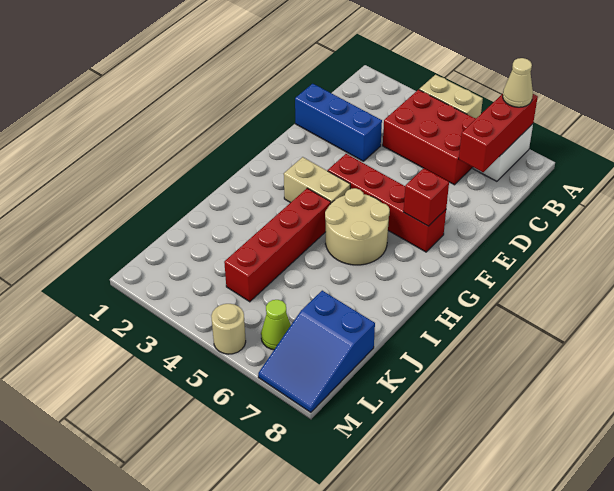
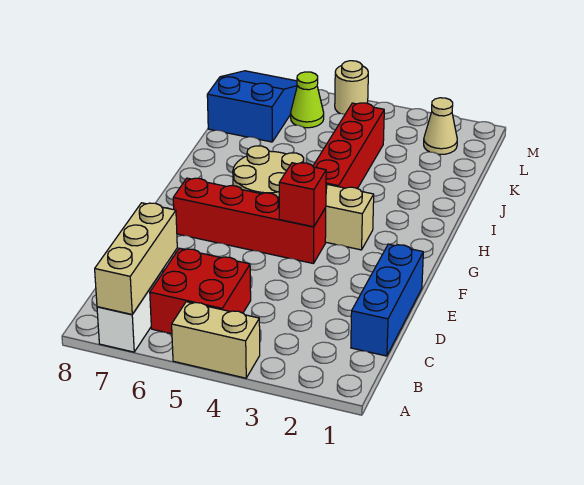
red brick A7:C7 level 2 -> tan brick A7:C7 level 2
tan cone A7 level 3 -> tan cone L2 level 1
red brick B4:C6 level 1 -> red brick B5:C6 level 1
blue brick D1:D3 level 1 -> blue brick C1:E1 level 1
red brick F7 level 2 -> red brick F4 level 2

